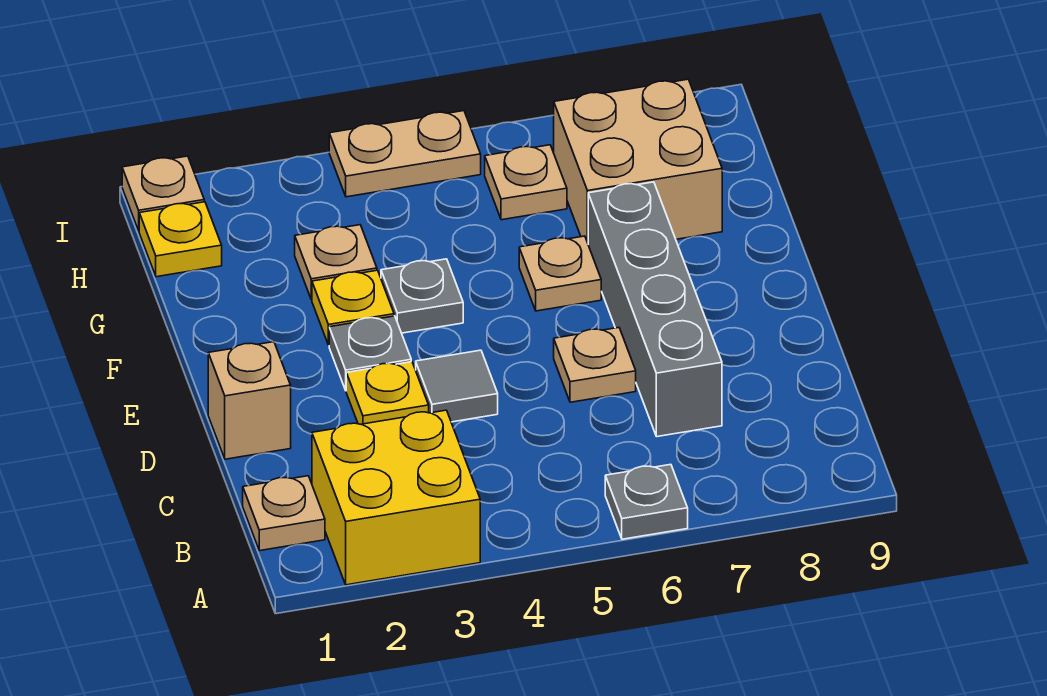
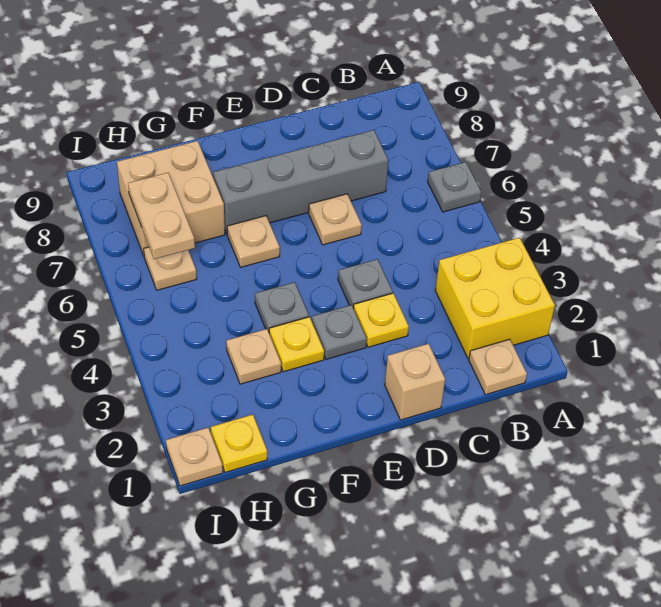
grey tile D4 level 1 -> grey plate D4 level 1
tan plate I4:I5 level 1 -> tan plate H6:H7 level 2

